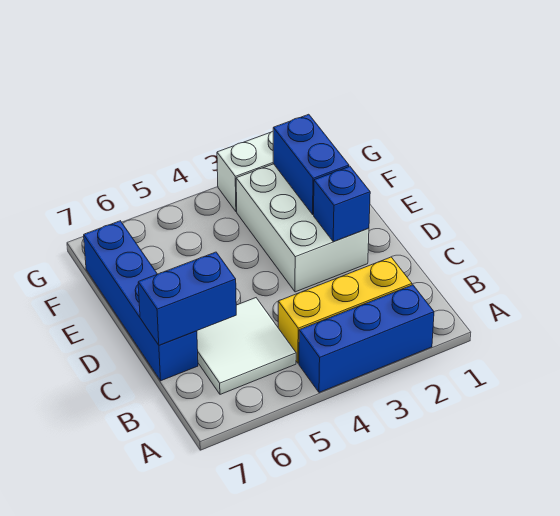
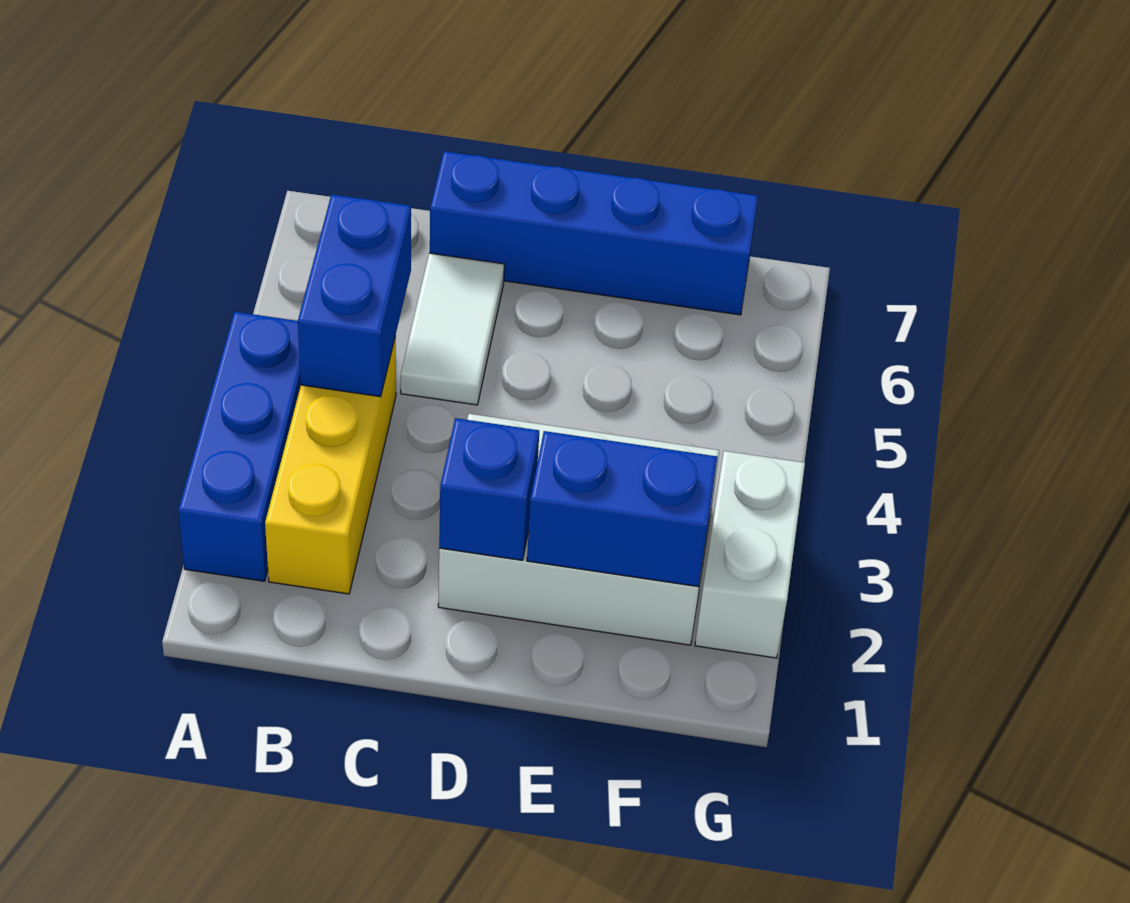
white tile B5:C6 level 1 -> white tile C5:C6 level 1
blue brick C6:C7 level 2 -> blue brick B4:B5 level 2

